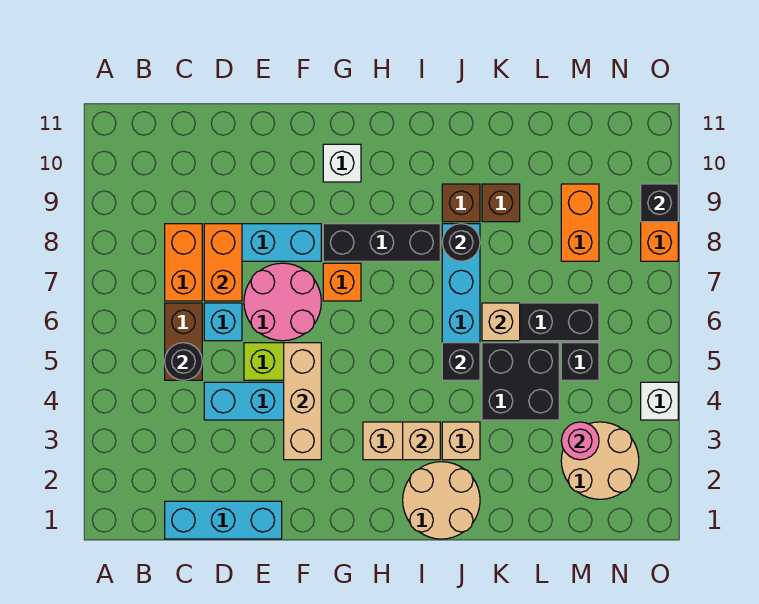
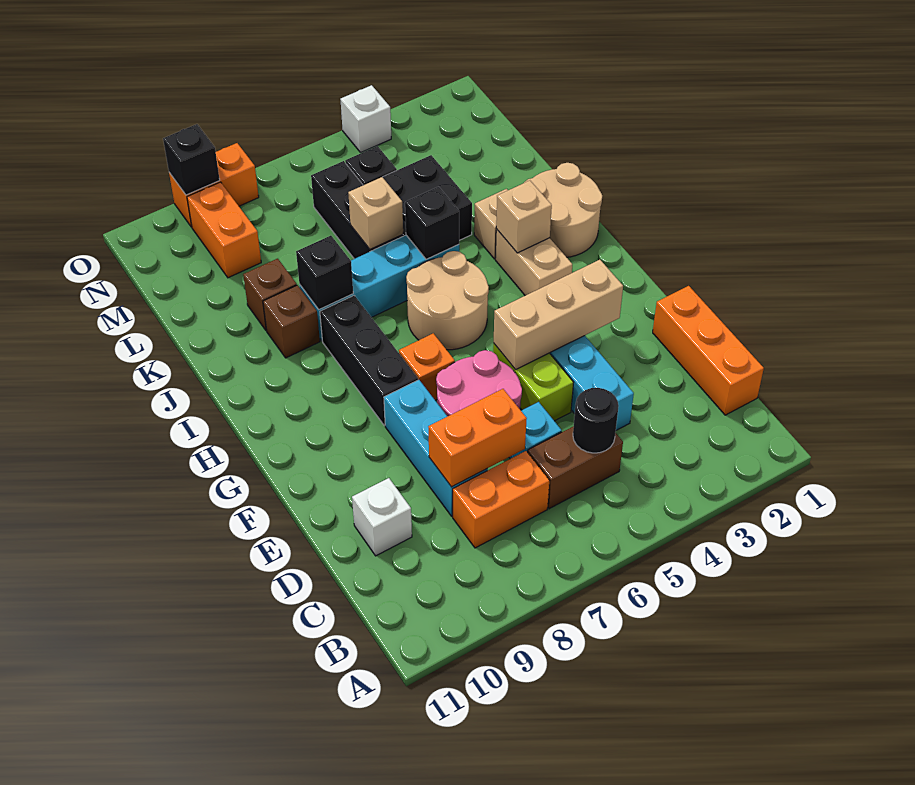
cyan brick C1:E1 level 1 -> orange brick C1:E1 level 1
white brick G10 level 1 -> white brick D10 level 1
black round brick J8 level 2 -> black brick J8 level 2
tan round brick M2:N3 level 1 -> tan round brick H5:I6 level 1
pink round brick M3 level 2 -> none
orange brick M8:M9 level 1 -> orange brick M9:N9 level 1

